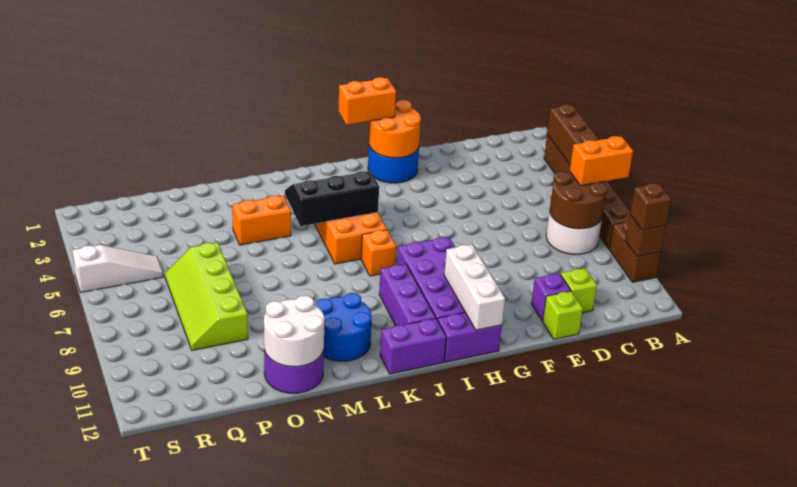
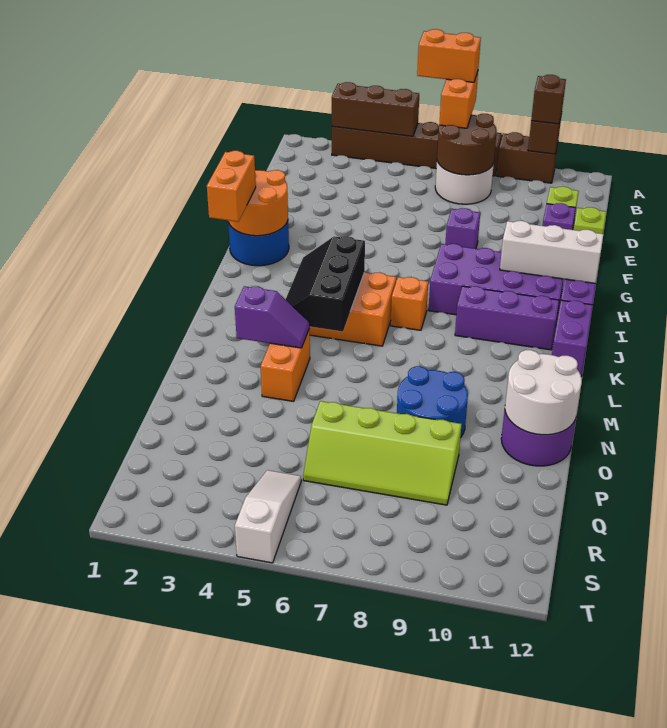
none -> orange brick A6:A7 level 4
none -> purple brick F8 level 1
blue round brick L10:M11 level 1 -> blue round brick N8:O9 level 1
none -> purple slope M3:M4 level 2 top 3

